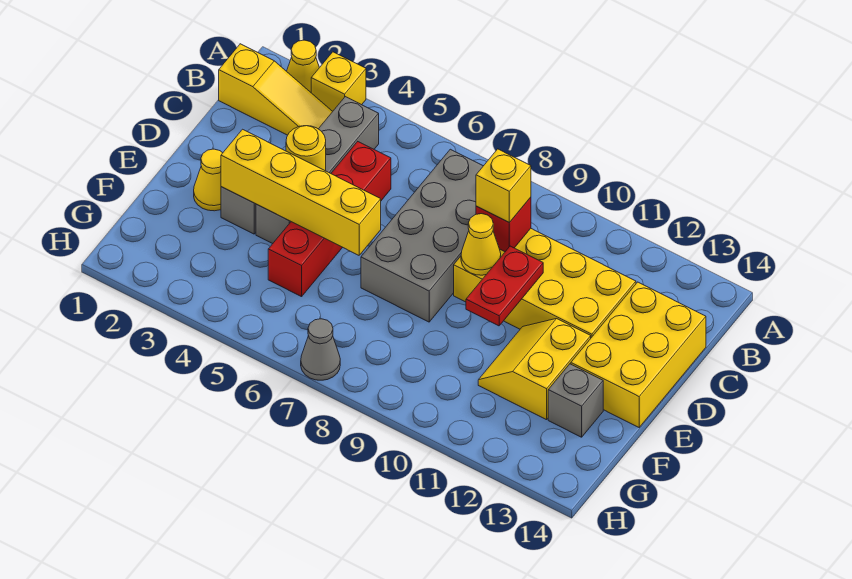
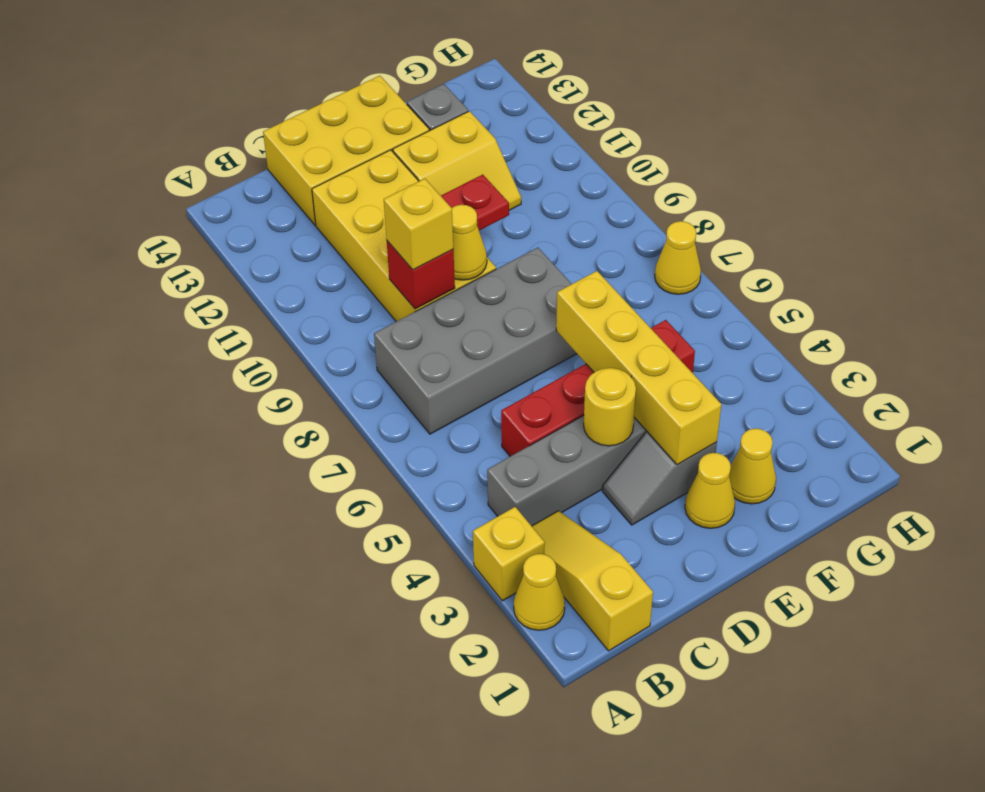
none -> yellow cone F2 level 1
grey cone H7 level 1 -> yellow cone H7 level 1

